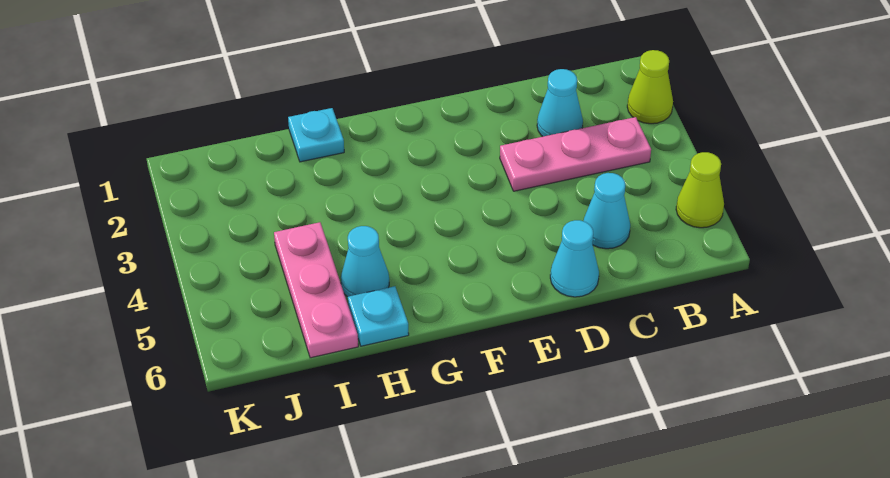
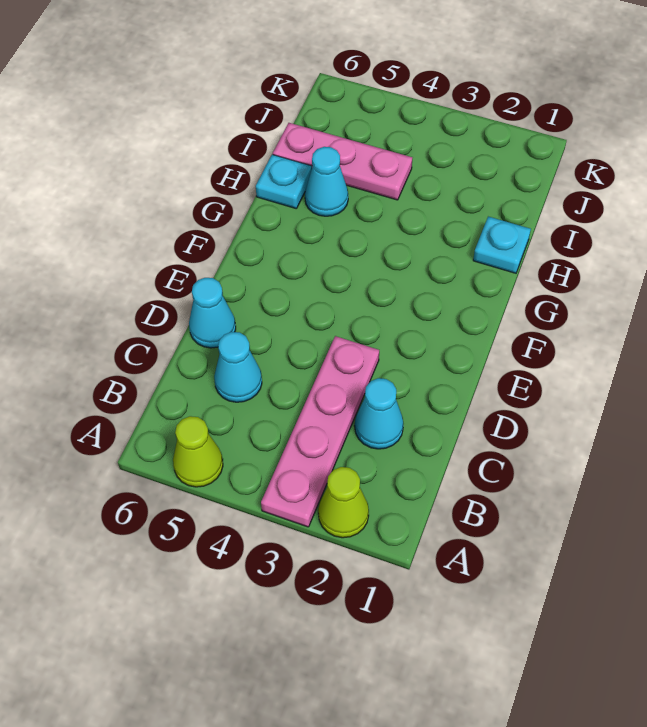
pink plate B3:D3 level 1 -> pink plate A3:D3 level 1

